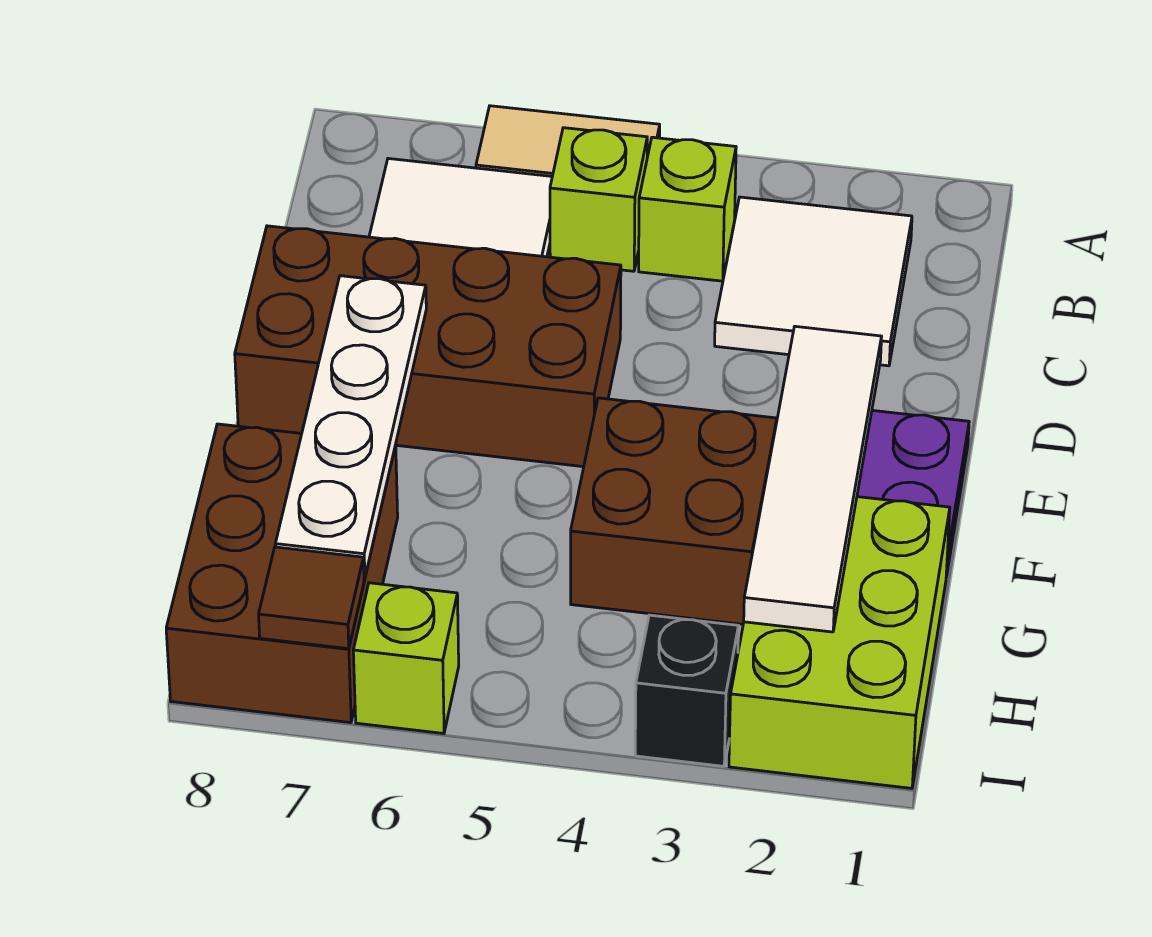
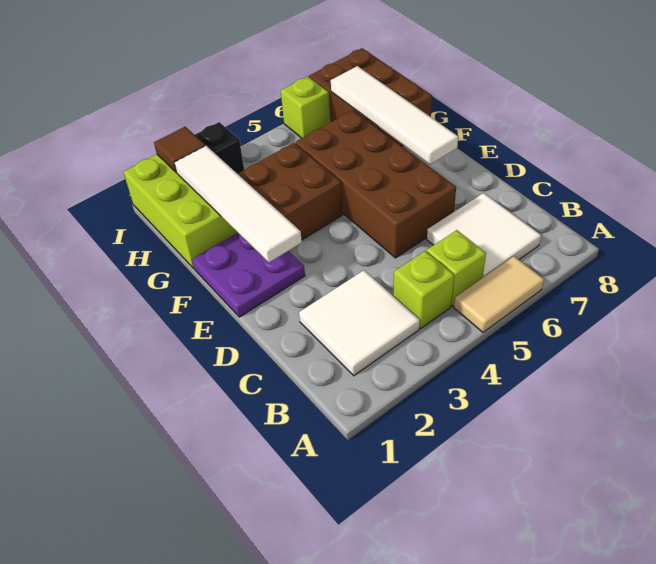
brown brick D5:E8 level 1 -> brown brick D5:G6 level 1
white plate E7:H7 level 2 -> white tile E7:H7 level 2
brown tile I7 level 2 -> brown tile I2 level 2

